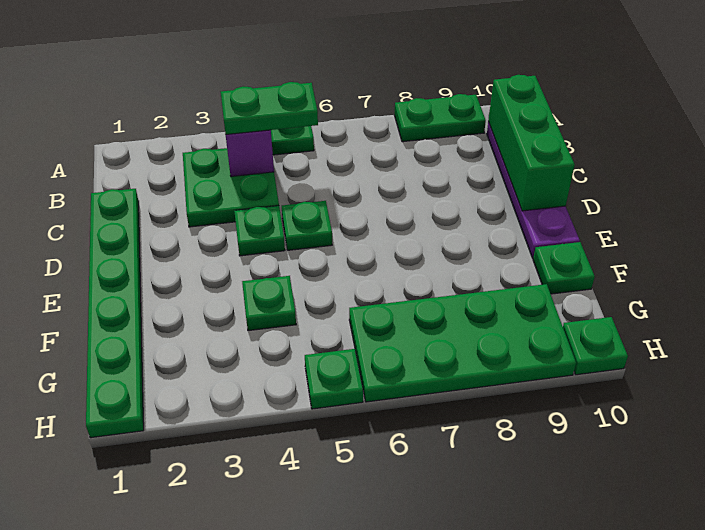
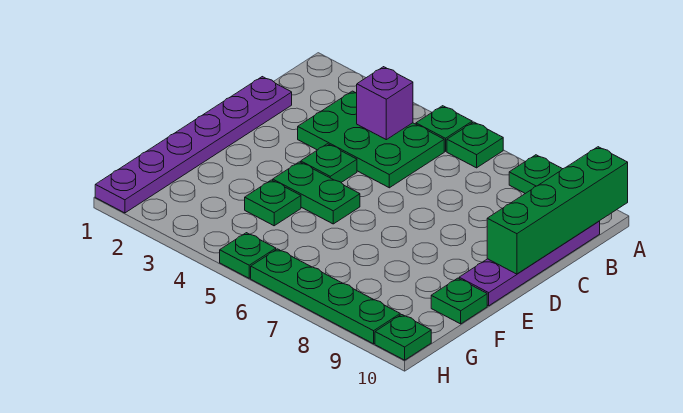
green plate B3:C4 level 1 -> green plate B3:C5 level 1
green plate B4:B5 level 3 -> green plate E4:E5 level 1
green brick B10:D10 level 2 -> green brick A10:D10 level 2
green plate C1:H1 level 1 -> purple plate C1:H1 level 1
green plate D5 level 1 -> green plate A6 level 1
green plate G6:H9 level 1 -> green plate H6:H9 level 1

